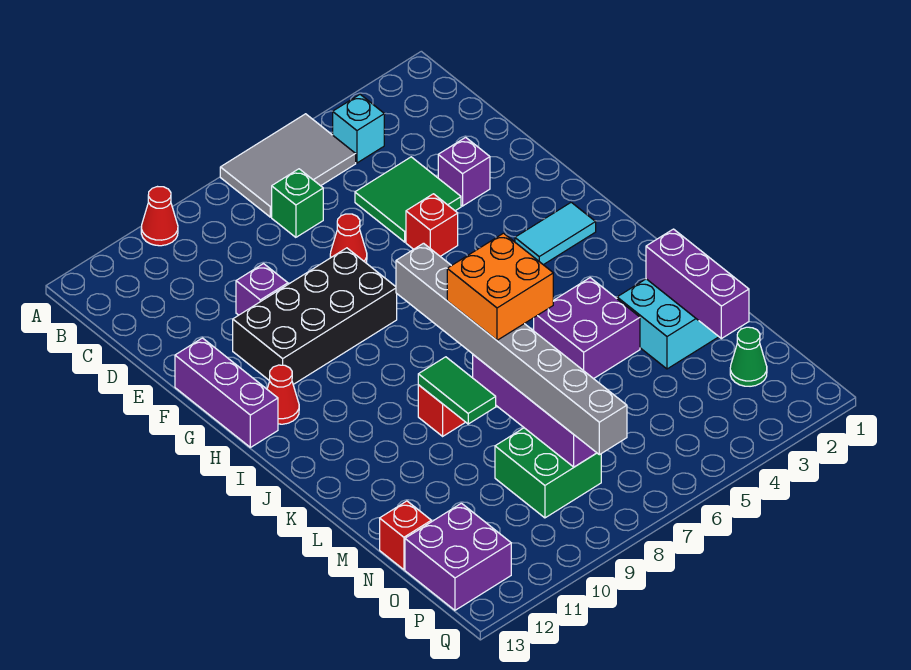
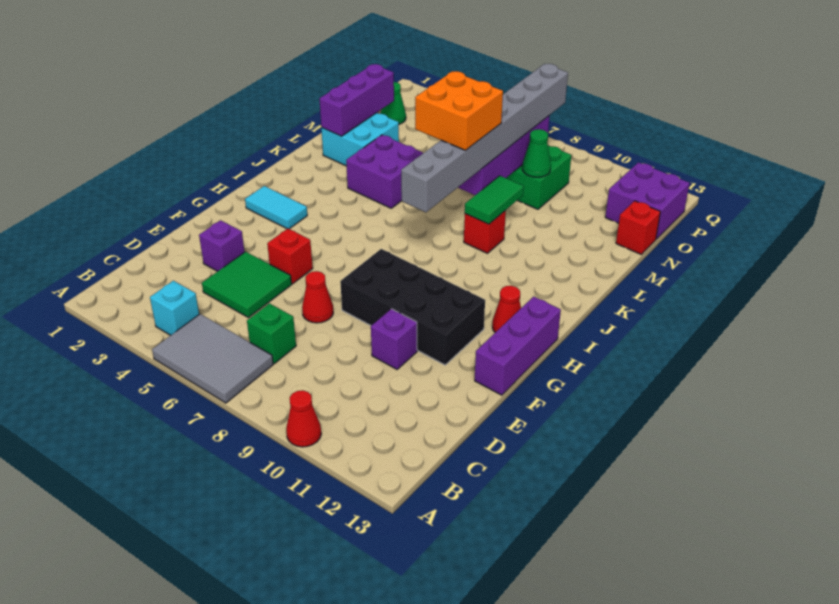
none -> green cone N9 level 2

